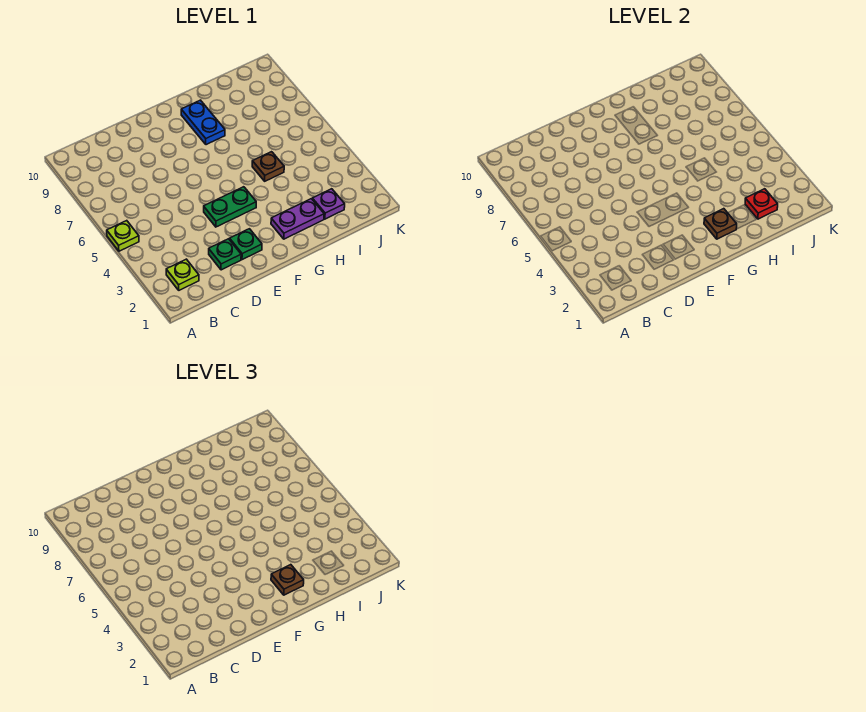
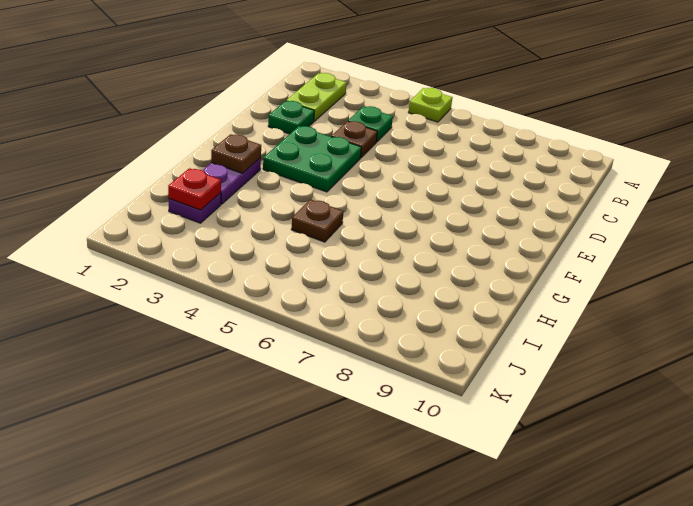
lime plate B2 level 1 -> lime plate B2:C2 level 1
green plate E2 level 1 -> green plate C4 level 1
green plate E4:F4 level 1 -> green plate E3:F4 level 1
brown plate G2 level 3 -> brown plate D4 level 1
blue plate G8:G9 level 1 -> none

